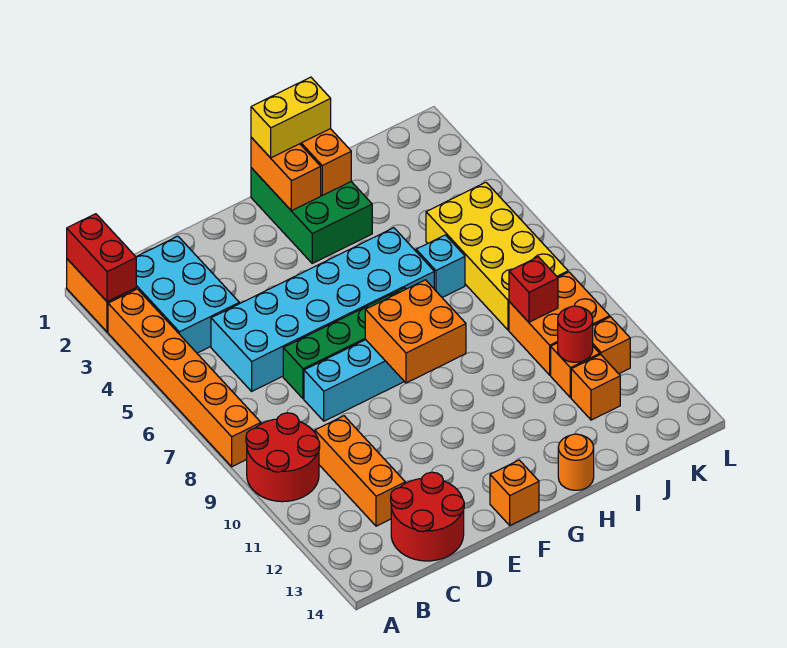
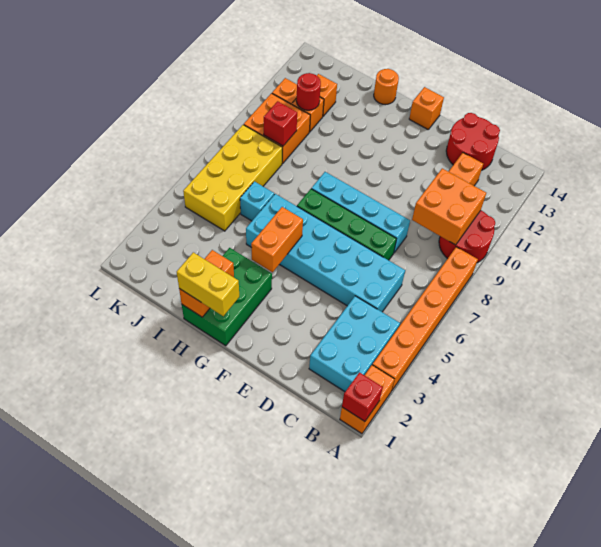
red brick A1:A2 level 2 -> red brick A1 level 2
orange brick F8:G9 level 2 -> orange brick B9:C10 level 2
orange brick G1:G2 level 2 -> orange brick G4:G5 level 2

